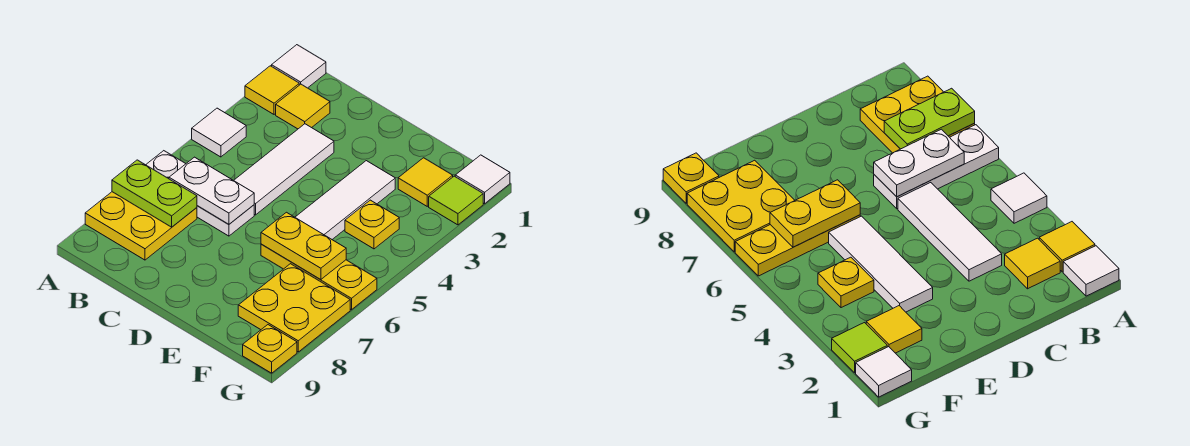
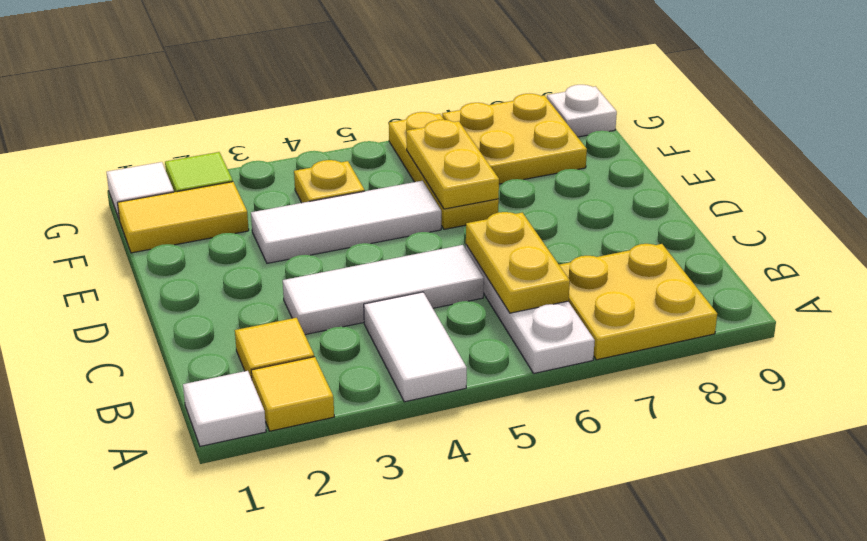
white tile A4 level 1 -> white tile A4:B4 level 1
lime plate A7:B7 level 2 -> none
white plate B6:C6 level 2 -> yellow plate B6:C6 level 2
yellow tile F2 level 1 -> yellow tile F1:F2 level 1
yellow plate G9 level 1 -> white plate G9 level 1

